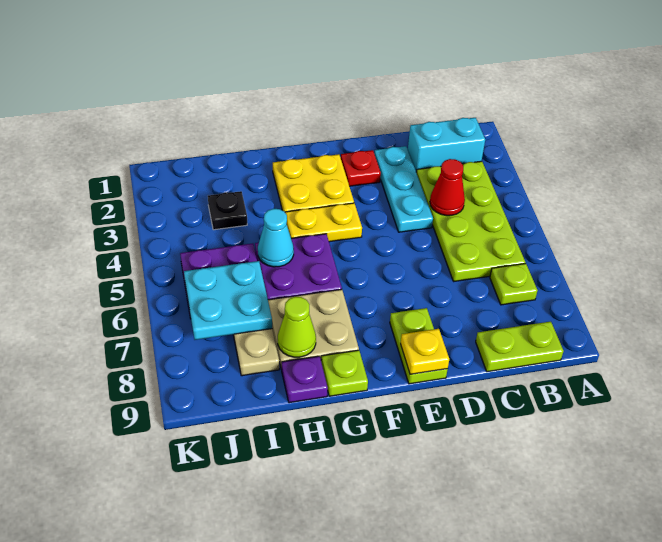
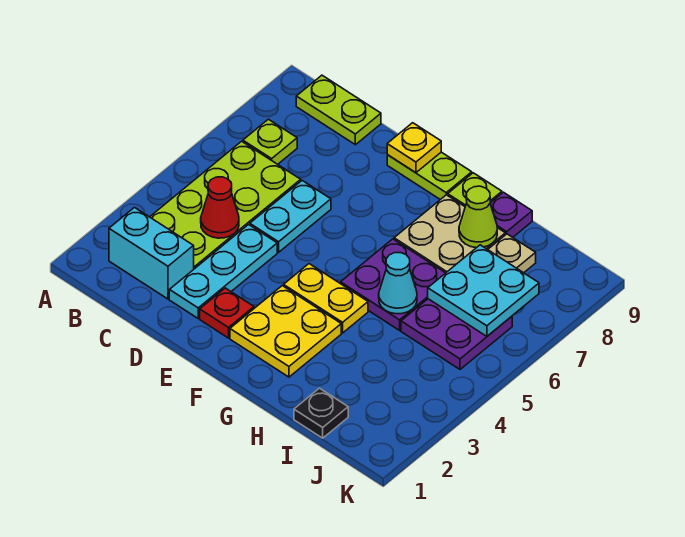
none -> cyan plate D5:D6 level 1
lime plate E8:E9 level 1 -> lime plate E9:F9 level 1
black plate I3 level 1 -> black plate I1 level 1

